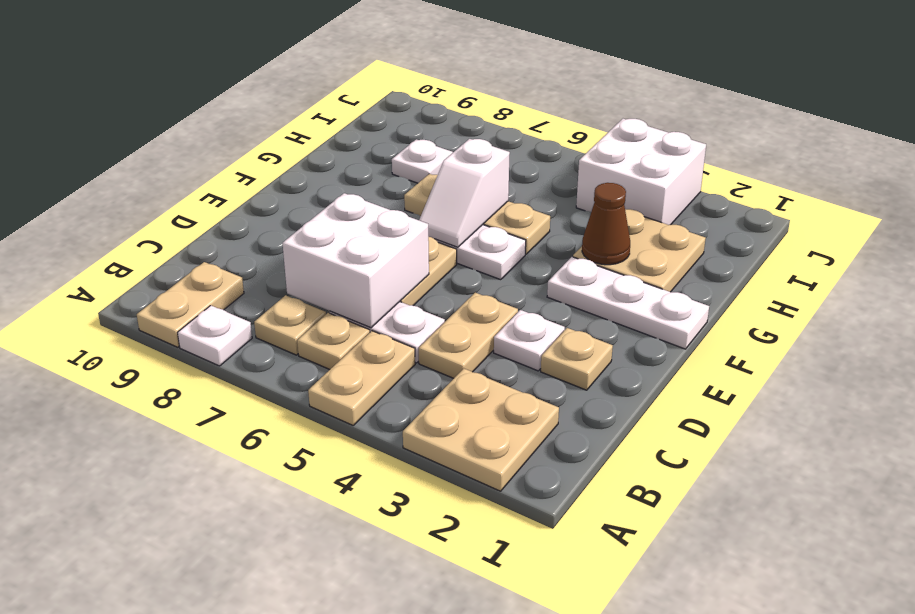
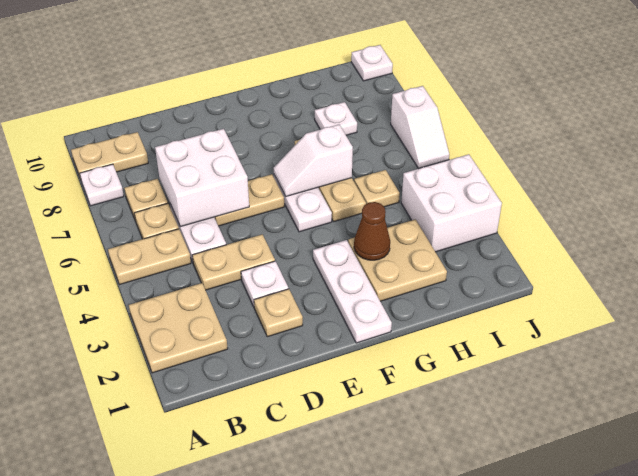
none -> tan plate H5 level 1
none -> white slope J6:J7 level 1 top 7
none -> white plate J10 level 1

